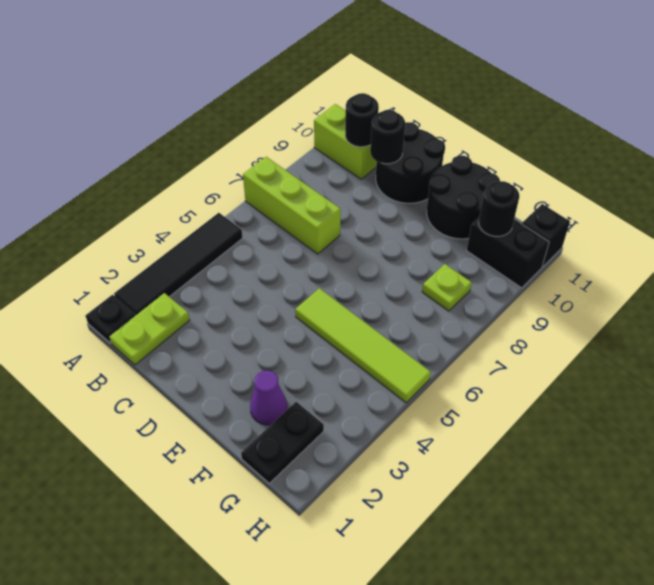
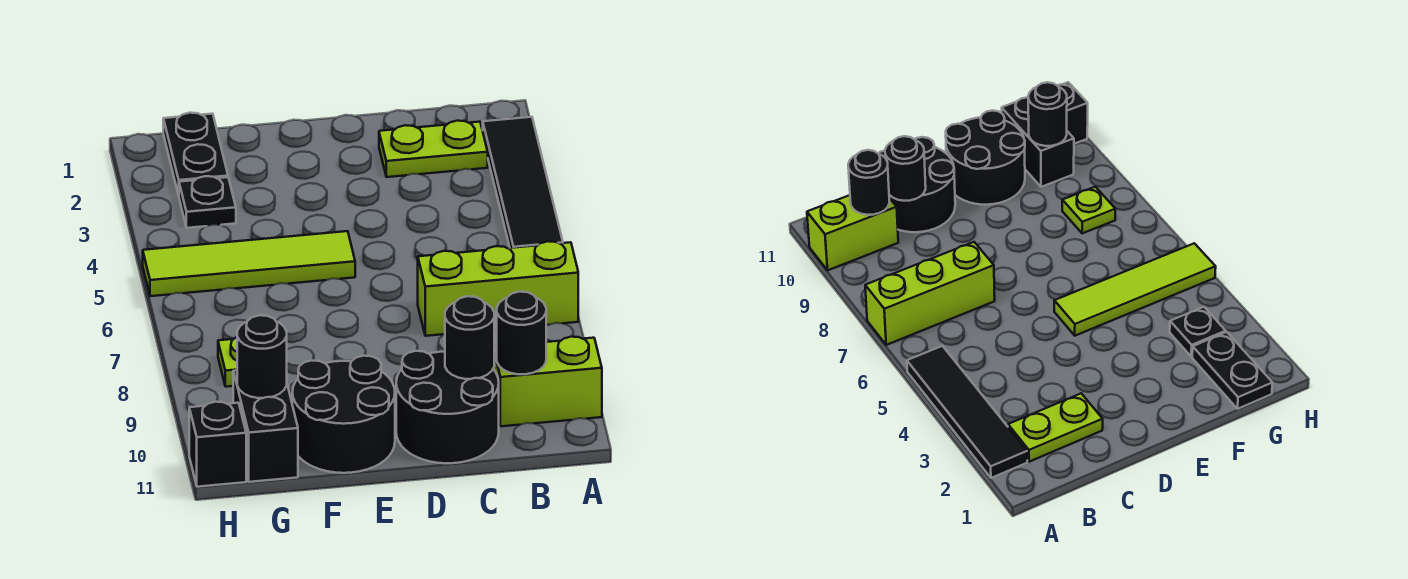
black plate A1 level 1 -> black plate G3 level 1
lime plate B1:B2 level 1 -> lime plate B2:C2 level 1
purple cone F2 level 1 -> none
black brick G10:H10 level 1 -> black brick G10:G11 level 1

